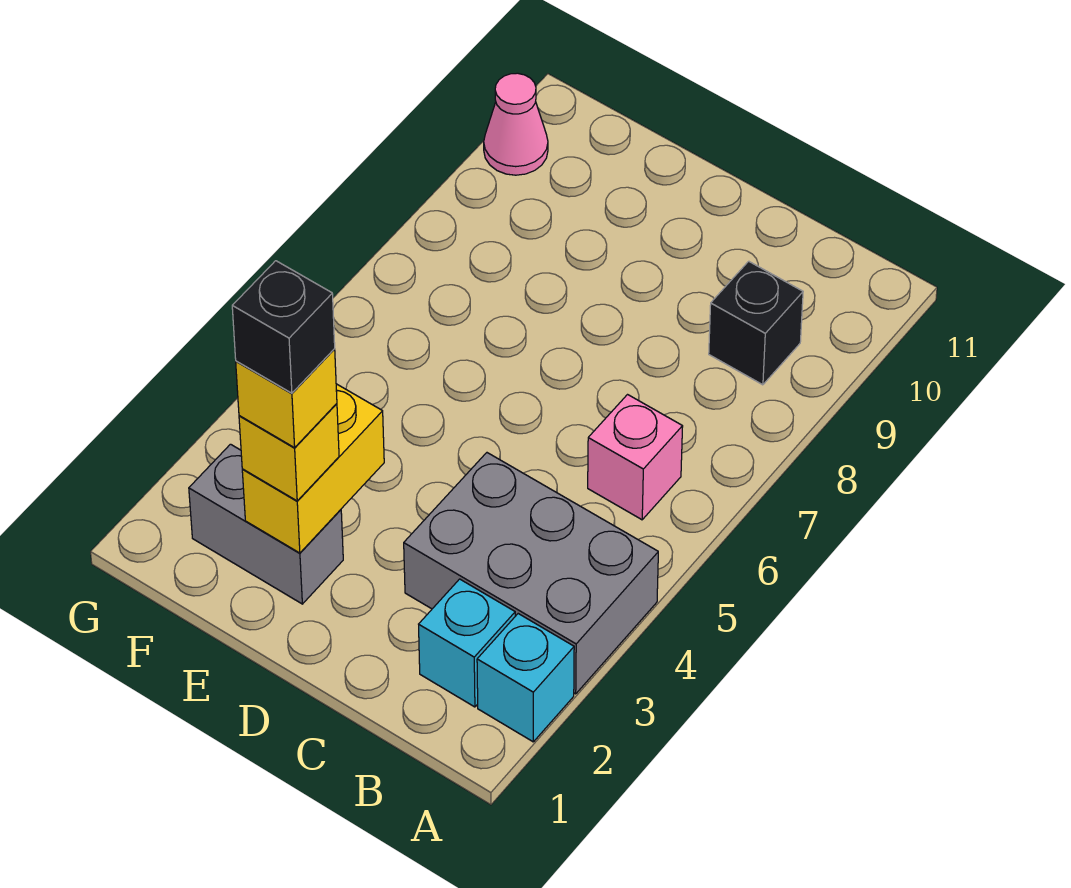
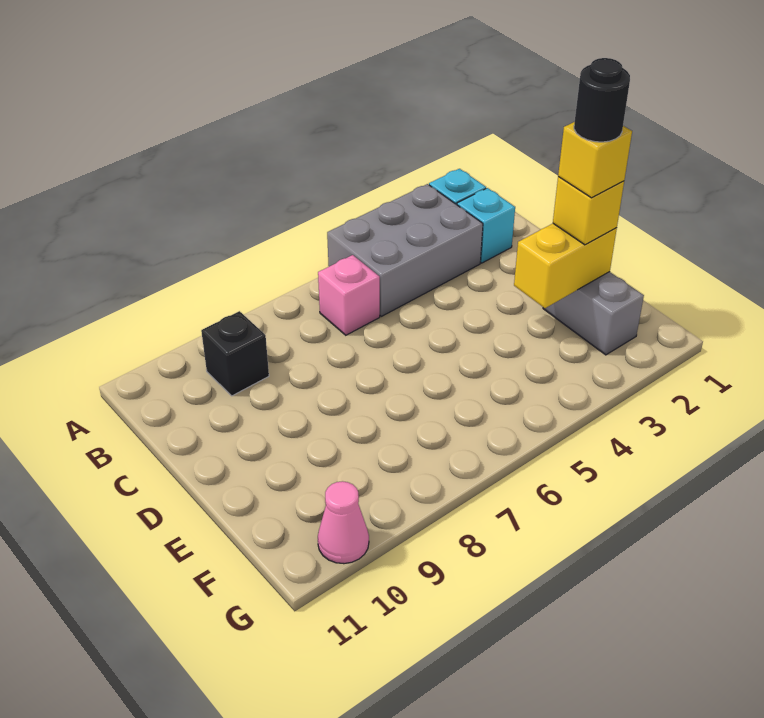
grey brick A3:C4 level 1 -> grey brick A3:B5 level 1
black brick E2 level 5 -> black round brick E2 level 5

